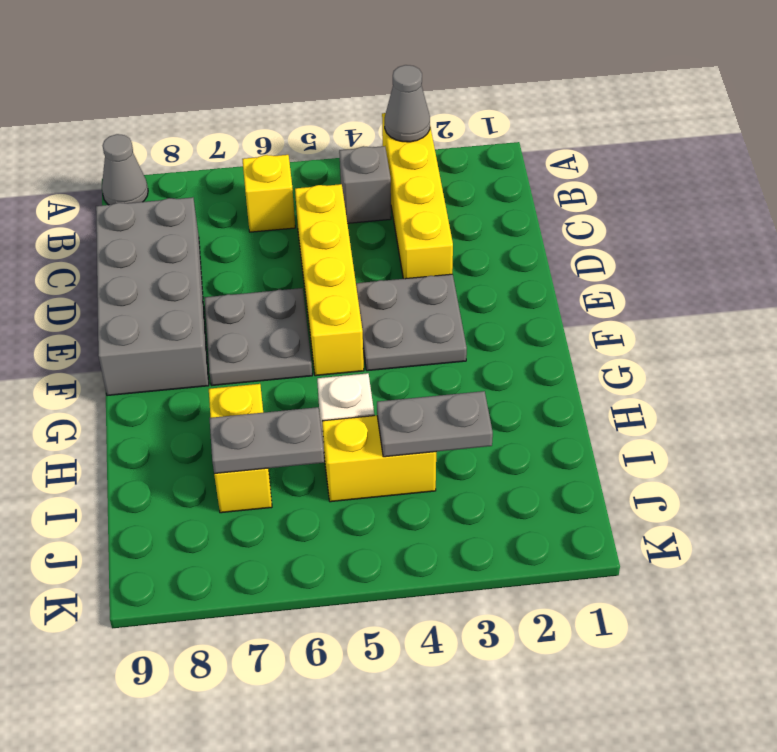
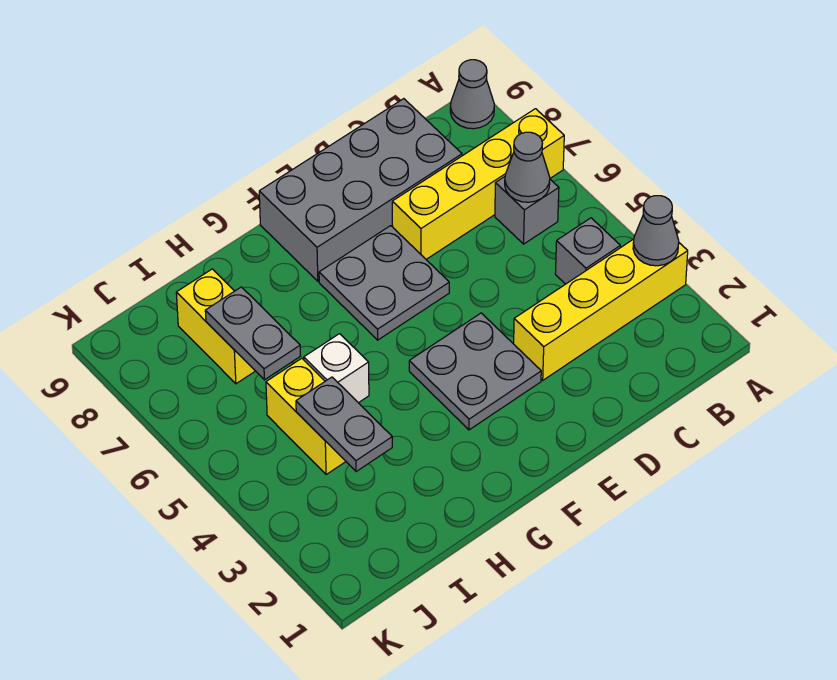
yellow brick B6 level 1 -> grey brick B6 level 1
none -> grey cone B6 level 2
yellow brick C5:F5 level 1 -> yellow brick A7:D7 level 1
yellow brick H7:I7 level 1 -> yellow brick I7:I8 level 1

